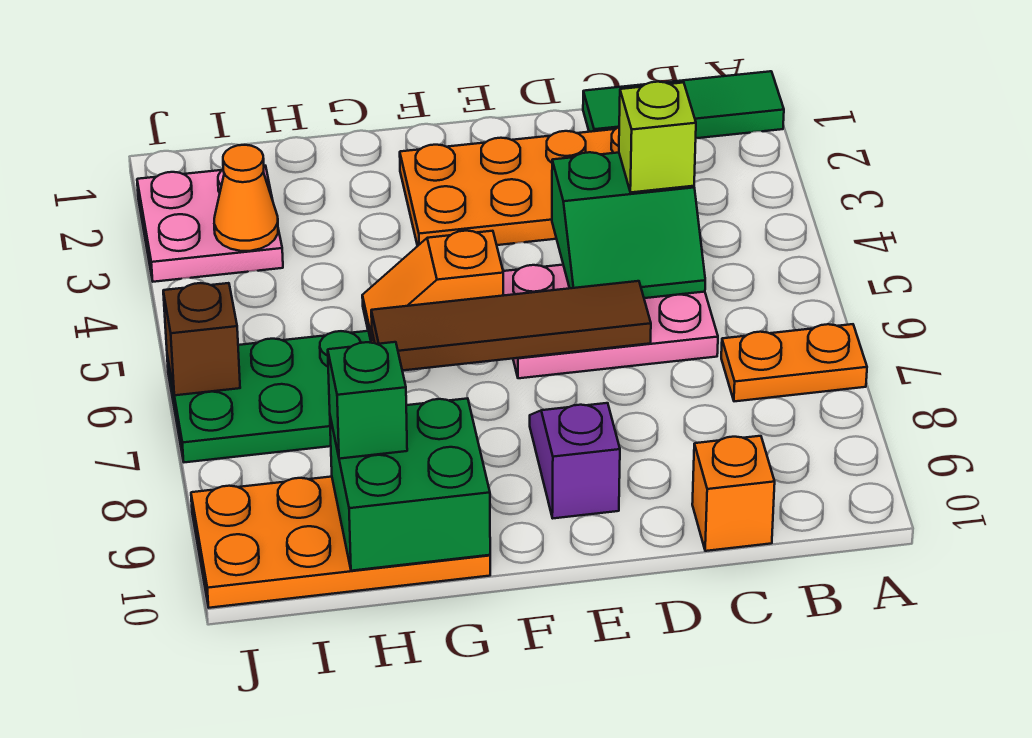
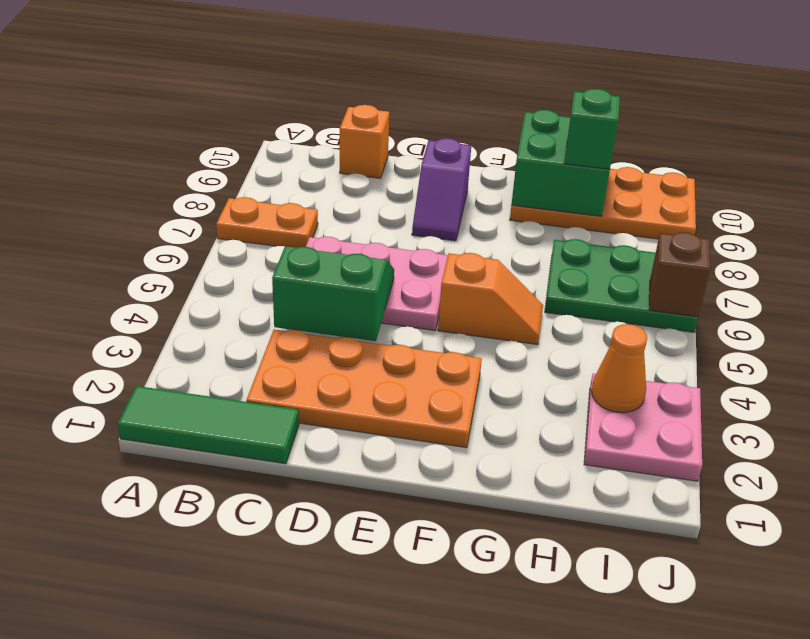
lime brick C4 level 3 -> none
brown tile D6:G6 level 2 -> none

